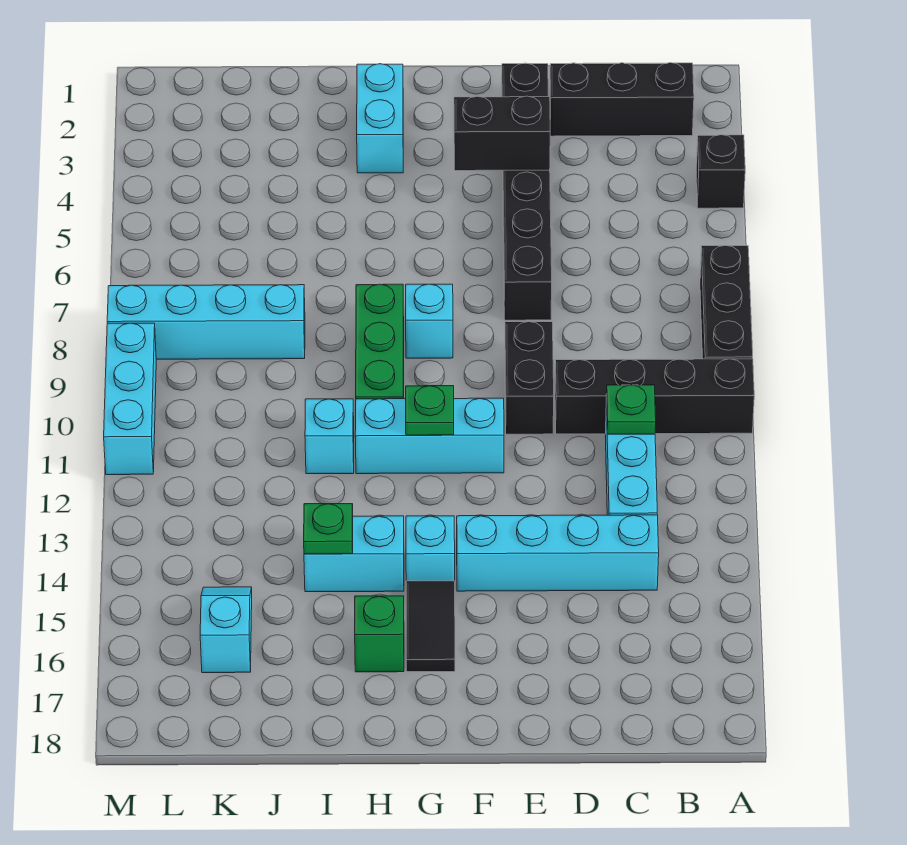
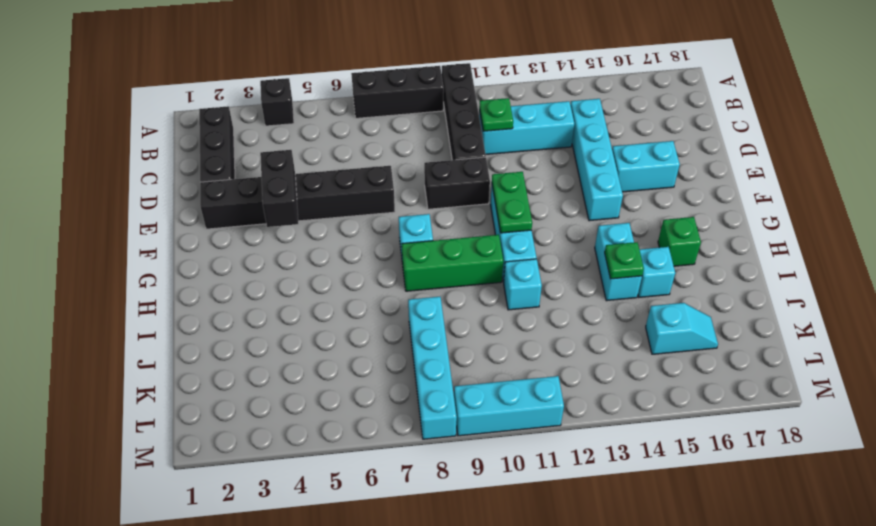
green plate G11 level 2 -> green plate F11:G11 level 2
cyan brick G14 level 1 -> cyan brick I15 level 1
black tile G15:G16 level 1 -> none
cyan brick H2:H3 level 1 -> cyan brick E15:E16 level 1
cyan slope K15:K16 level 1 top 16 -> cyan slope K15:K16 level 1 top 15

